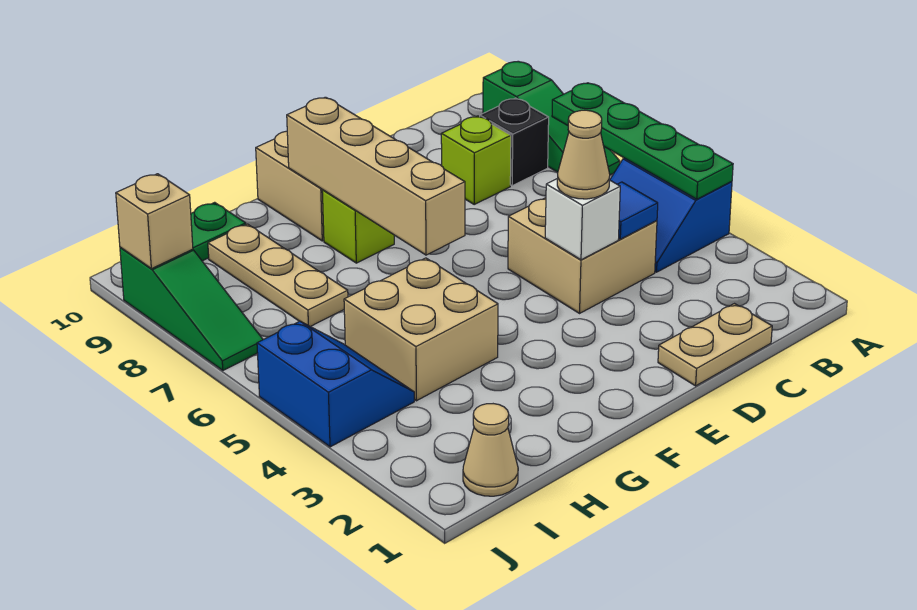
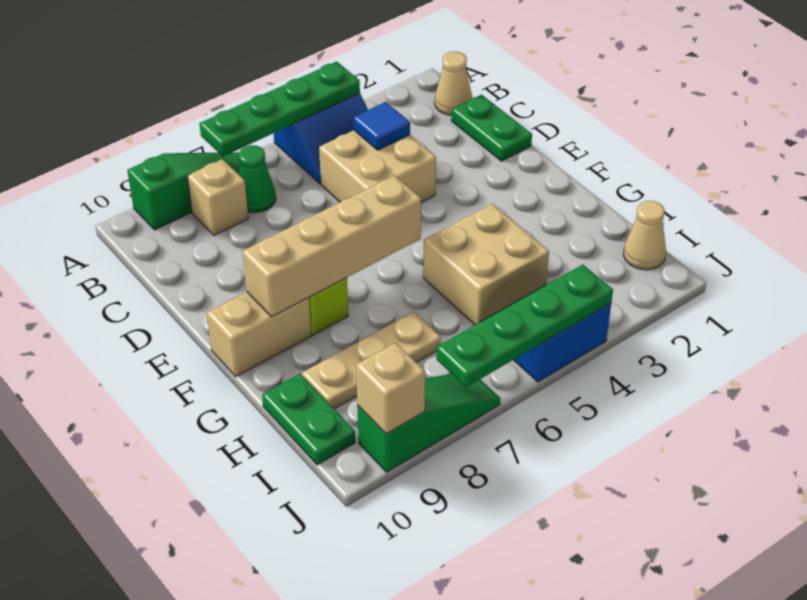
none -> green cone B7 level 1
black brick B8 level 1 -> tan brick B8 level 1
tan plate C1:D1 level 1 -> green plate C1:D1 level 1
lime brick C8 level 1 -> none
white brick D4 level 2 -> none
tan cone D4 level 3 -> tan cone B1 level 1
none -> green plate J4:J7 level 2

